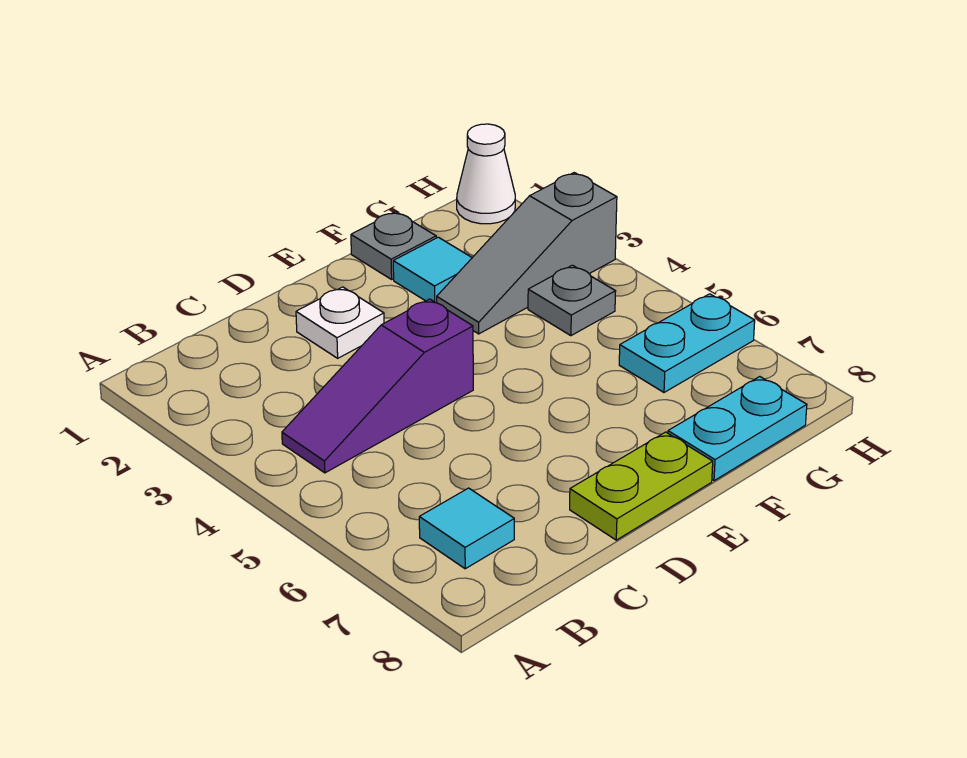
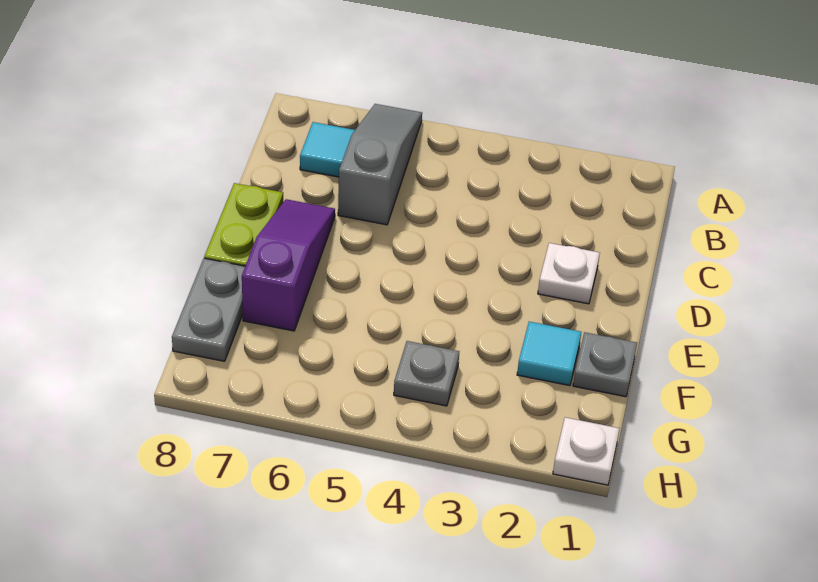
purple slope B4:D4 level 1 top D -> purple slope D7:F7 level 1 top F
grey slope F3:H3 level 1 top H -> grey slope A6:C6 level 1 top C
cyan plate F8:G8 level 1 -> grey plate F8:G8 level 1
cyan plate G6:H6 level 1 -> none
white cone H1 level 1 -> white plate H1 level 1

